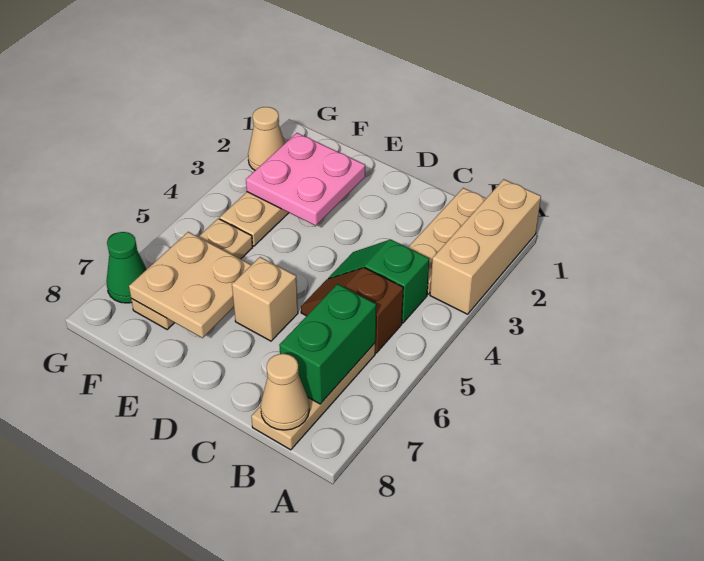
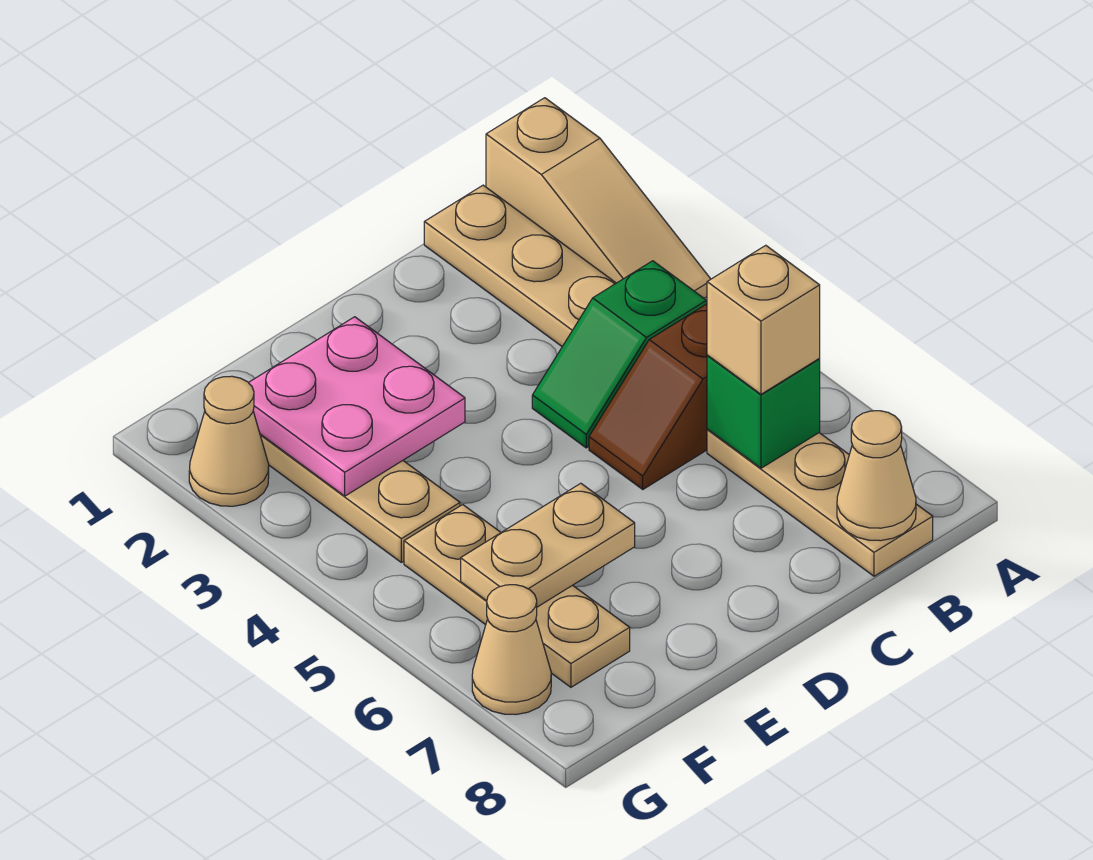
tan brick A1:A3 level 1 -> tan slope A1:A3 level 1 top 1
green brick B6:B7 level 2 -> green brick B6 level 2
tan brick D6 level 1 -> tan brick B6 level 3
tan plate E6:F7 level 2 -> tan plate E6:F6 level 2
green cone G7 level 1 -> tan cone G7 level 1

